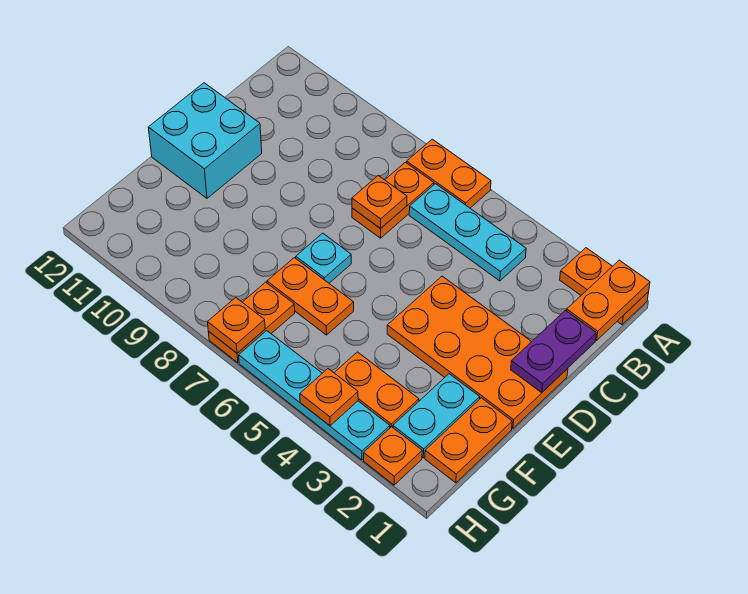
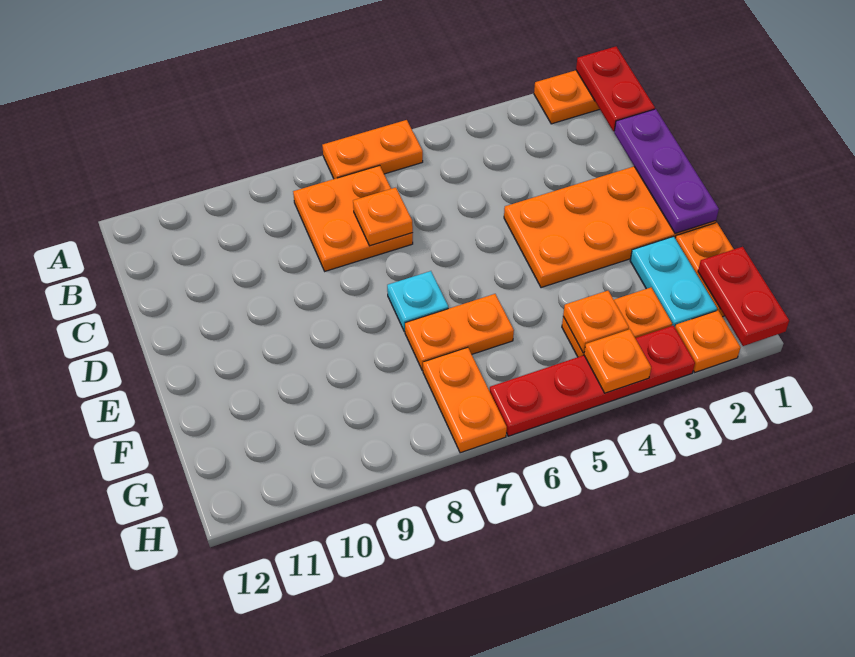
orange plate A1:B1 level 2 -> red plate A1:B1 level 2
cyan plate B4:B6 level 1 -> none
orange plate B7:C7 level 1 -> orange plate B7:C8 level 1
purple plate C1:D1 level 2 -> purple plate C1:E1 level 2
cyan brick D11:E12 level 1 -> none
none -> red plate G1:H1 level 2
cyan plate H3:H6 level 1 -> red plate H3:H6 level 1
orange plate H7 level 2 -> orange plate G4 level 2

